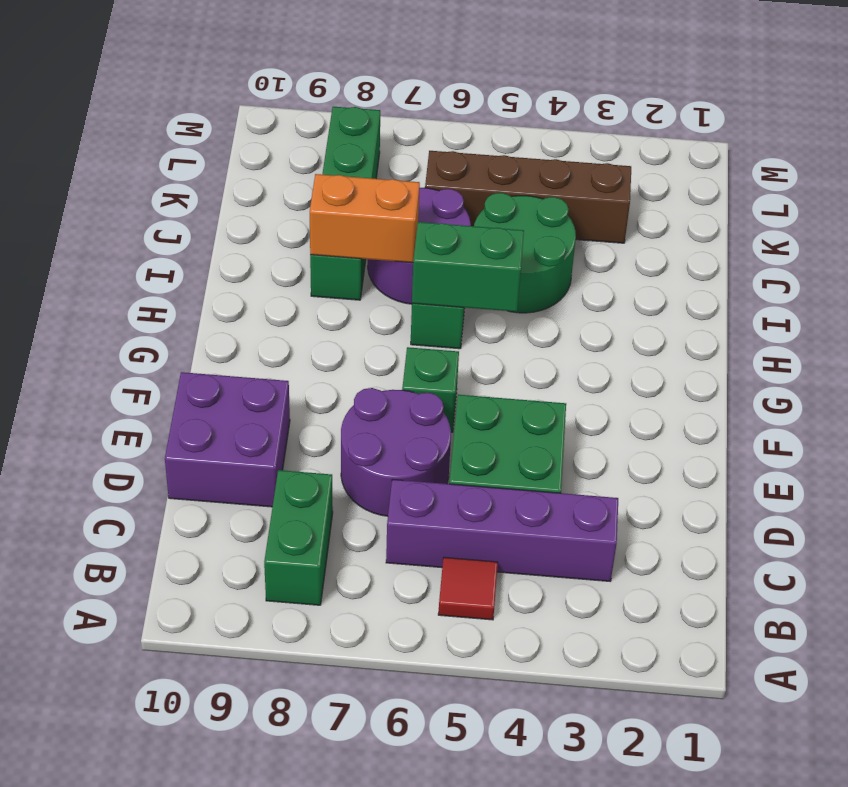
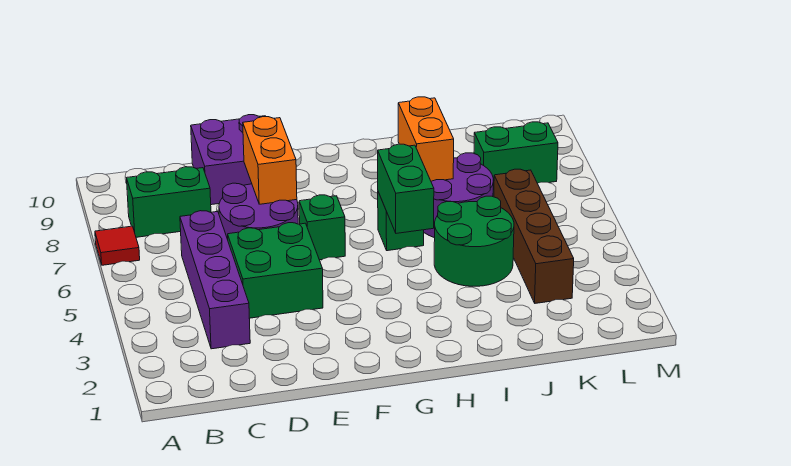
red tile B5 level 1 -> red tile A7 level 1
none -> orange brick E7:E8 level 2
green brick I8:L8 level 1 -> green brick K8:L8 level 1

